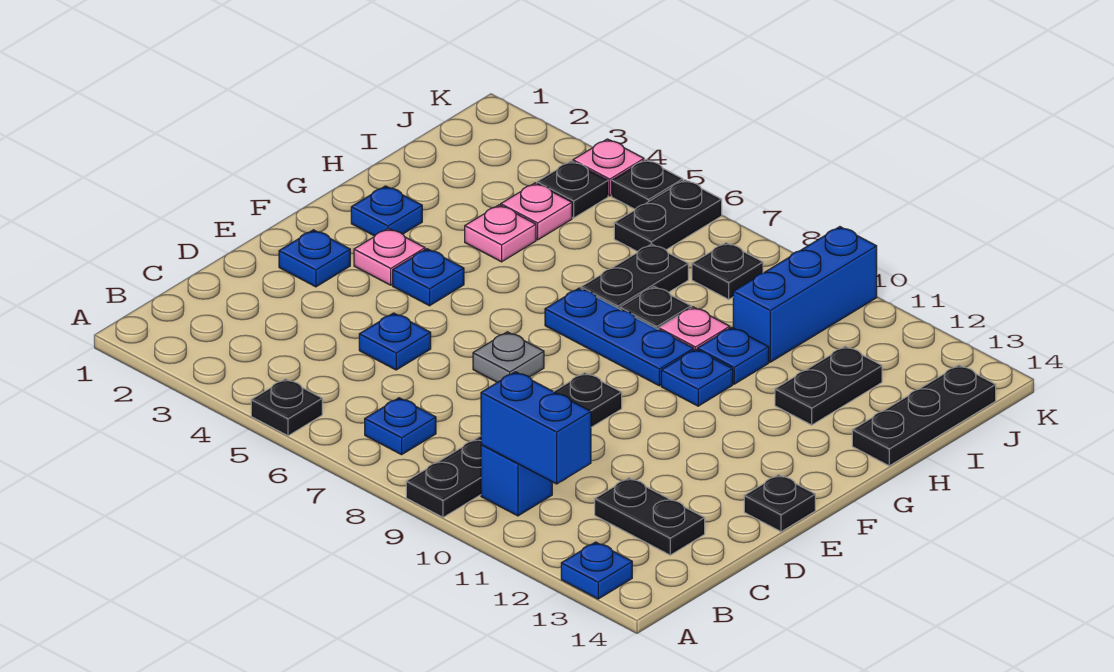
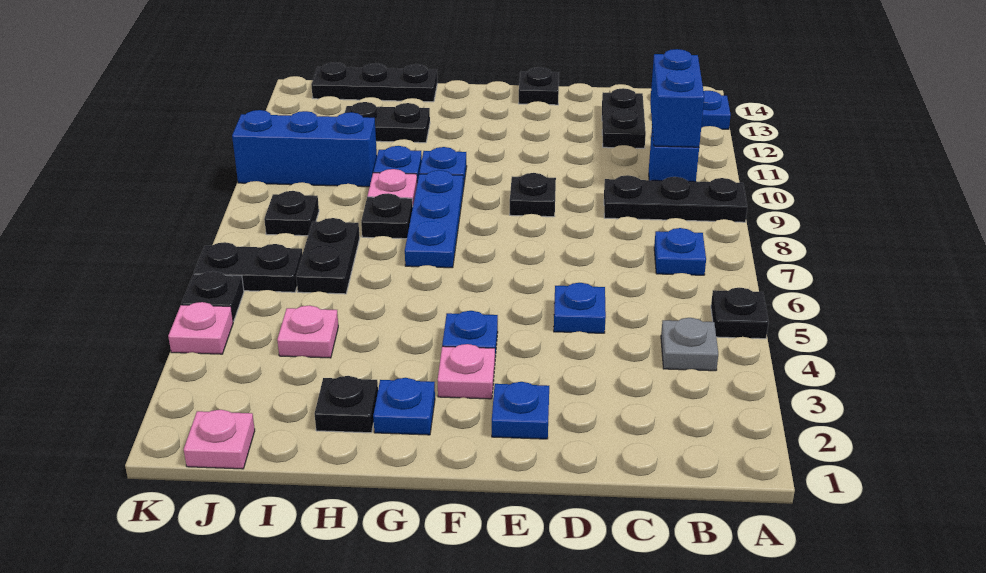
grey plate E7 level 1 -> grey plate B4 level 1
pink plate H4 level 1 -> pink plate J1 level 1
black plate H7:I7 level 1 -> black plate I6:I7 level 1
black plate J4 level 1 -> black plate H2 level 1

